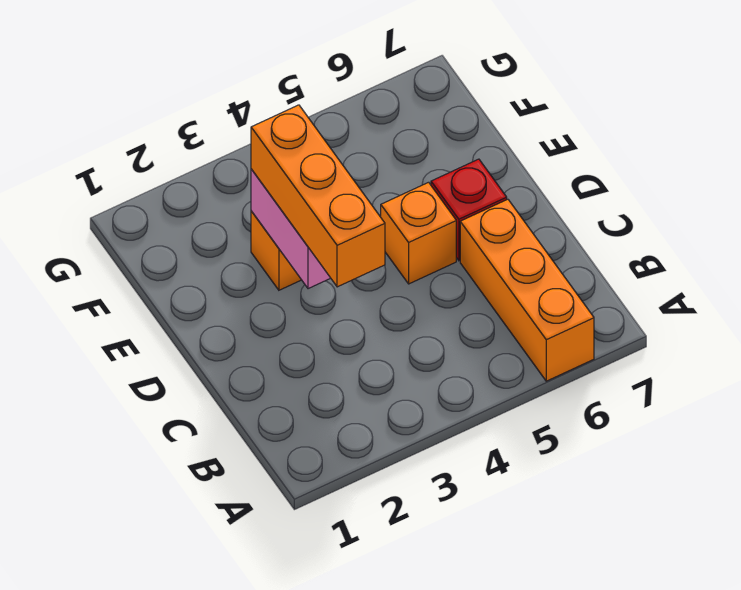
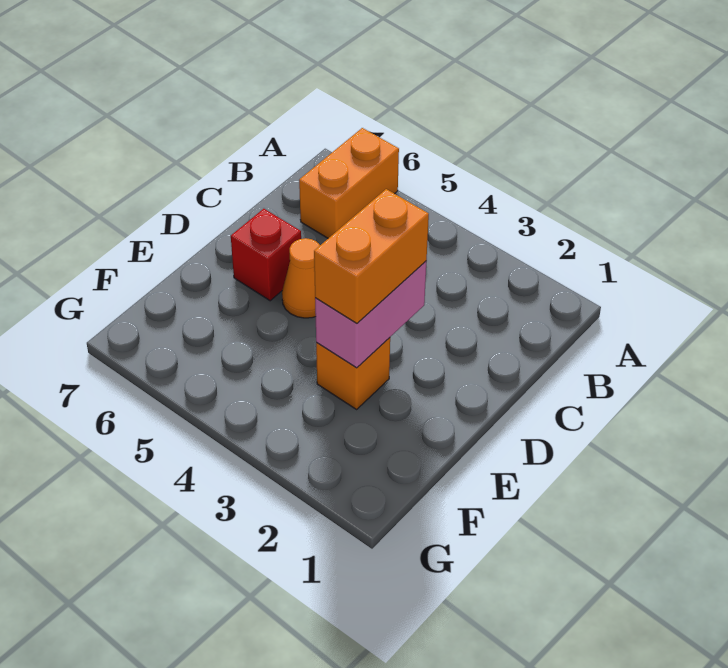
orange brick A6:C6 level 1 -> orange brick A6:B6 level 1
orange brick C3:E3 level 3 -> orange brick D3:E3 level 3
orange brick D5 level 1 -> orange cone D5 level 1

